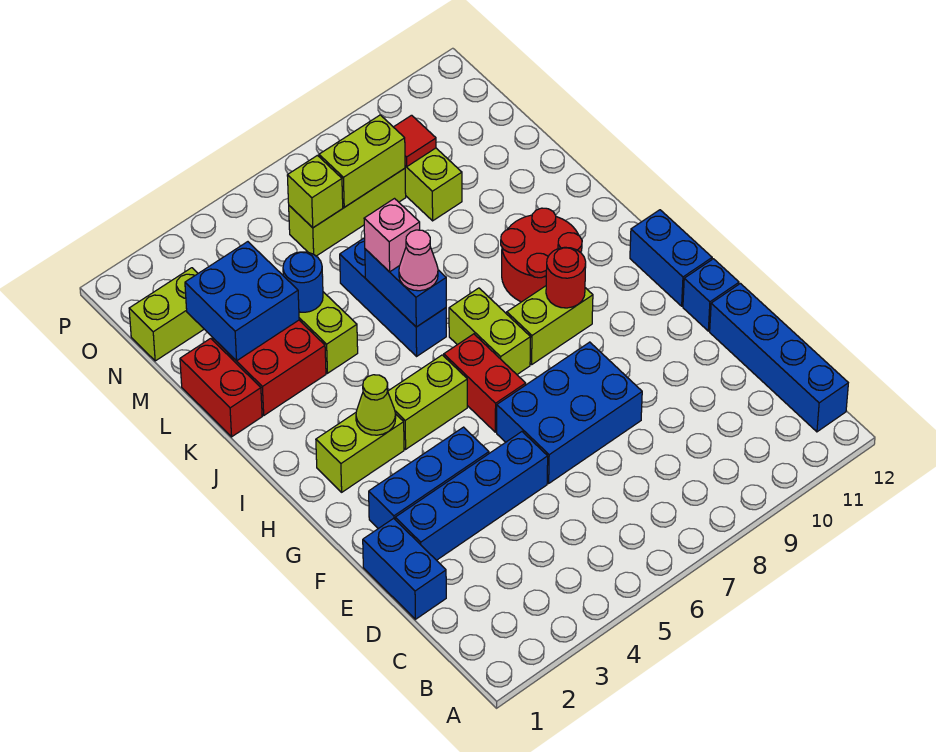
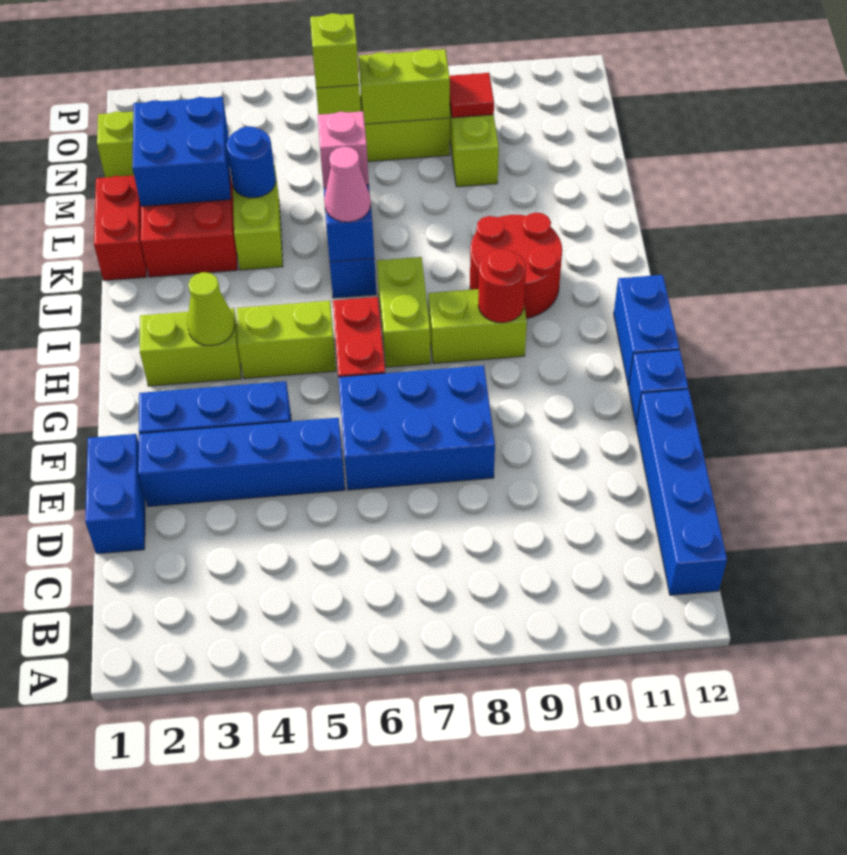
none -> lime brick N6 level 3

